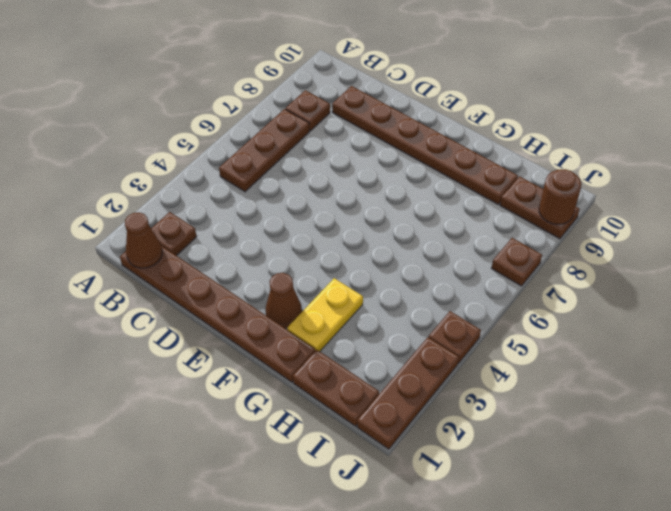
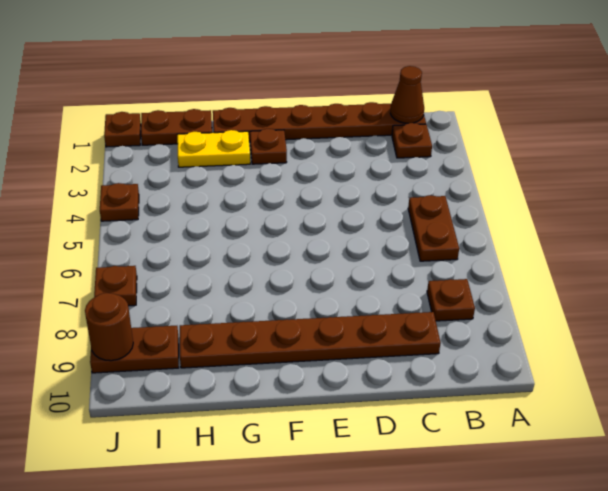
brown plate B5:B7 level 1 -> brown plate B5:B6 level 1
brown cone F2 level 1 -> brown plate F2 level 1
yellow plate G2:G3 level 1 -> yellow plate G2:H2 level 1
brown plate J1:J3 level 1 -> brown plate J1 level 1

